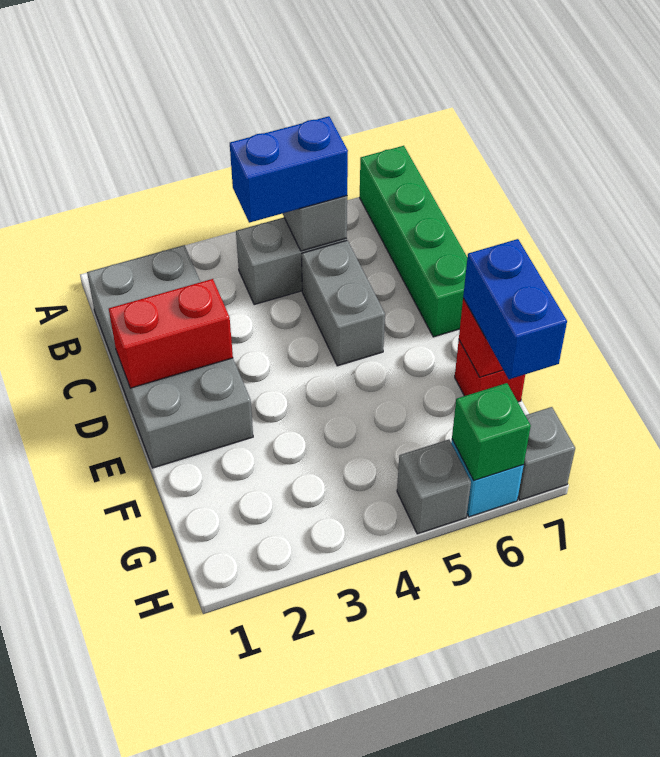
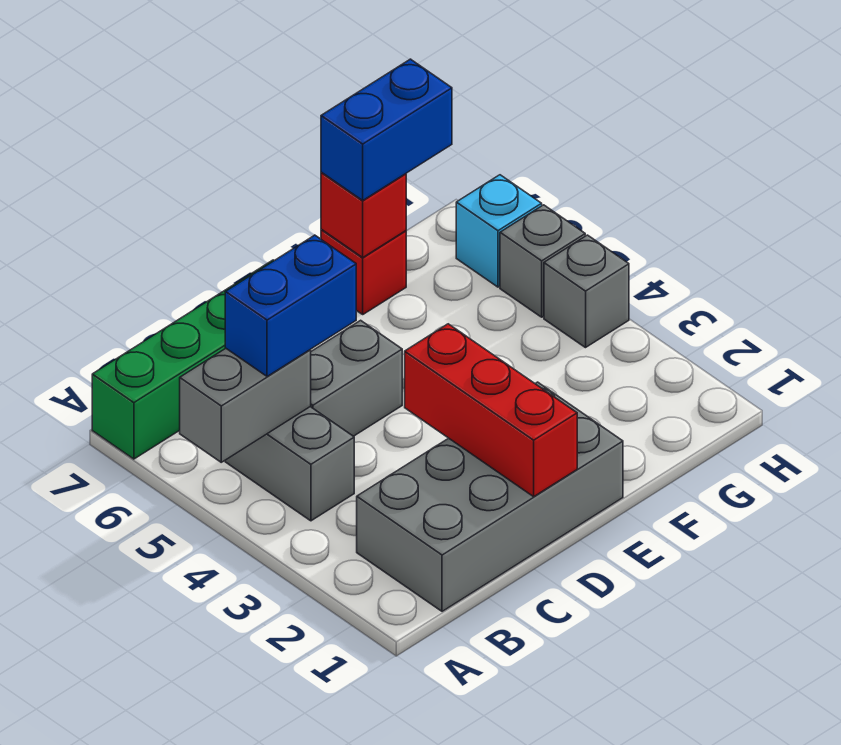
blue brick B4:B5 level 3 -> blue brick B5:C5 level 3
red brick D1:D2 level 2 -> red brick D1:D3 level 2
green brick H6 level 2 -> none
grey brick H7 level 1 -> grey brick H4 level 1

